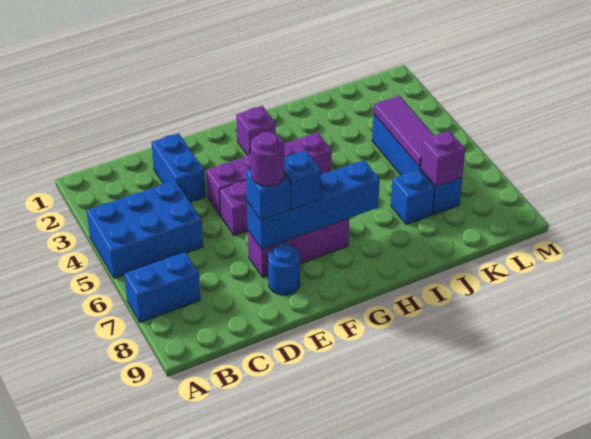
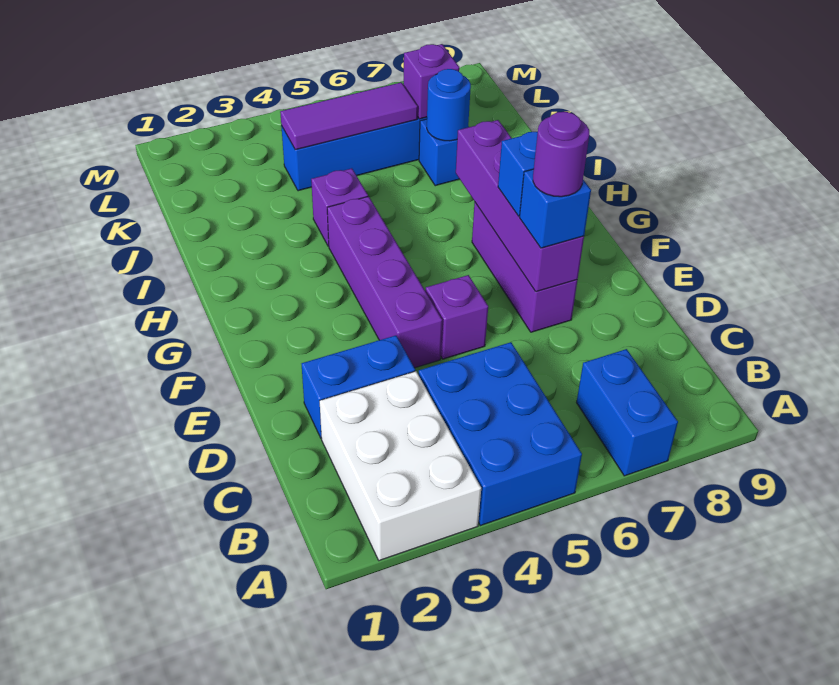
none -> white brick A2:C3 level 1
blue brick E7:H7 level 2 -> purple brick E7:H7 level 2
blue round brick E8 level 1 -> blue round brick J7 level 2
purple brick G2 level 1 -> purple brick I4 level 1

